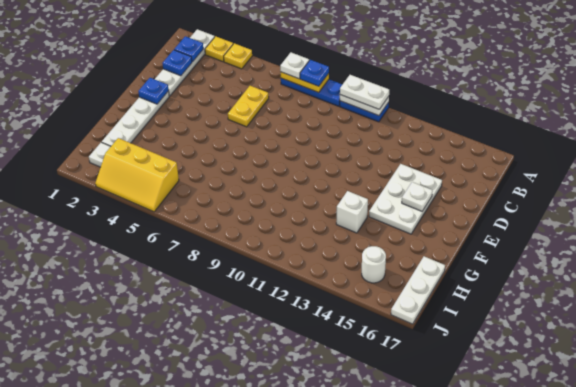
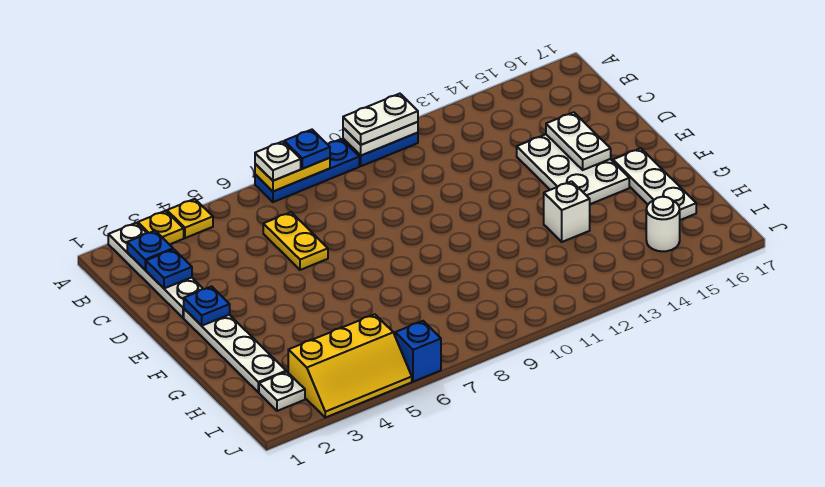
white plate E15 level 2 -> white plate D15:E15 level 2
white plate H17:J17 level 1 -> white plate F16:H16 level 1
none -> blue brick J6 level 1

